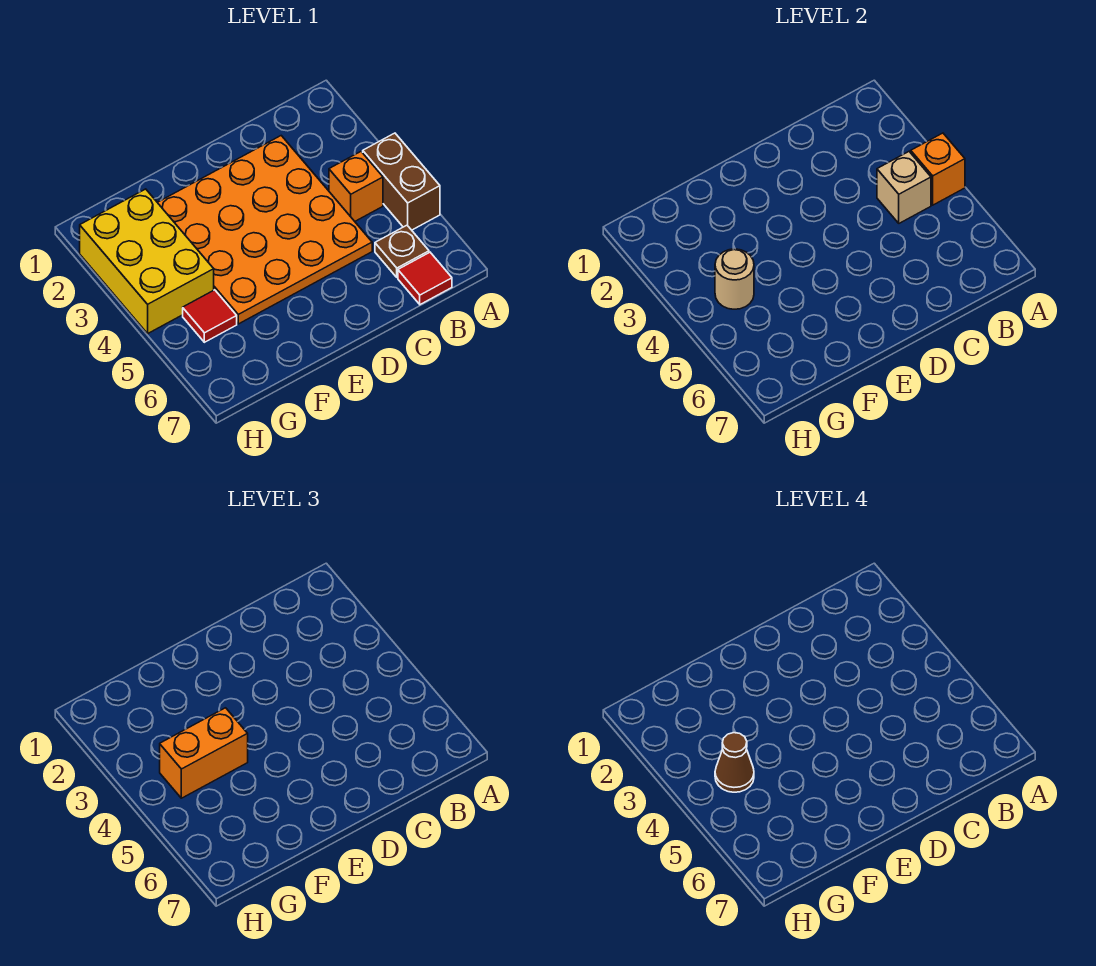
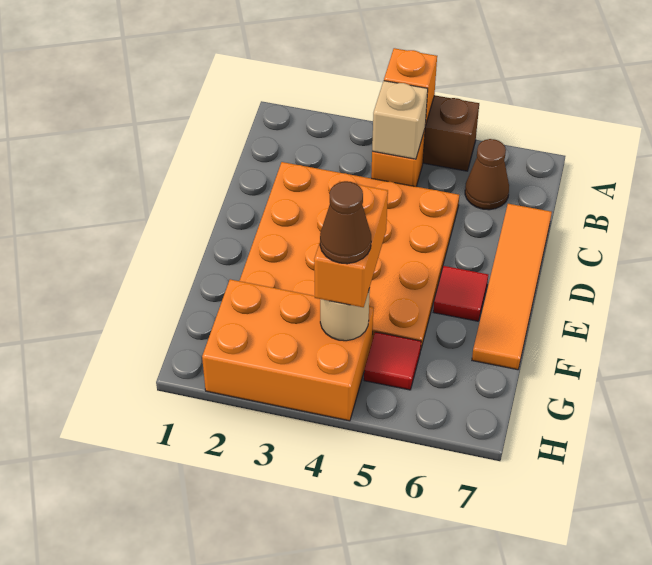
brown plate B6 level 1 -> brown cone B6 level 1
red tile B7 level 1 -> red tile E6 level 1
none -> orange tile C7:F7 level 1
yellow brick G2:H4 level 1 -> orange brick G2:H4 level 1

